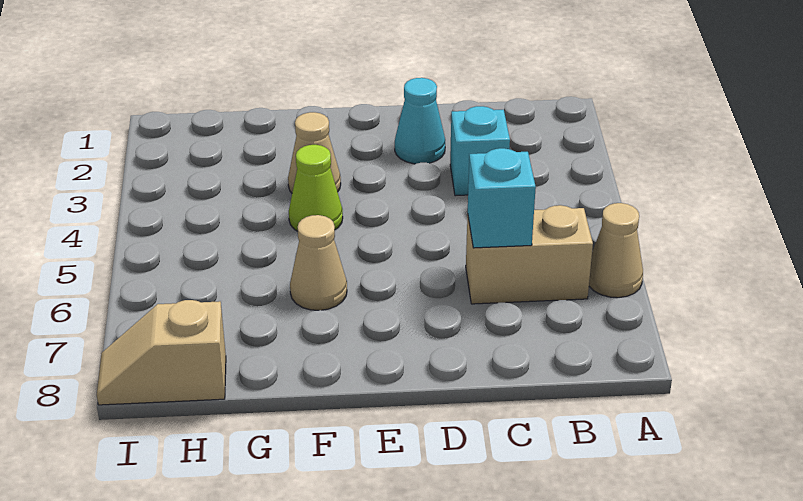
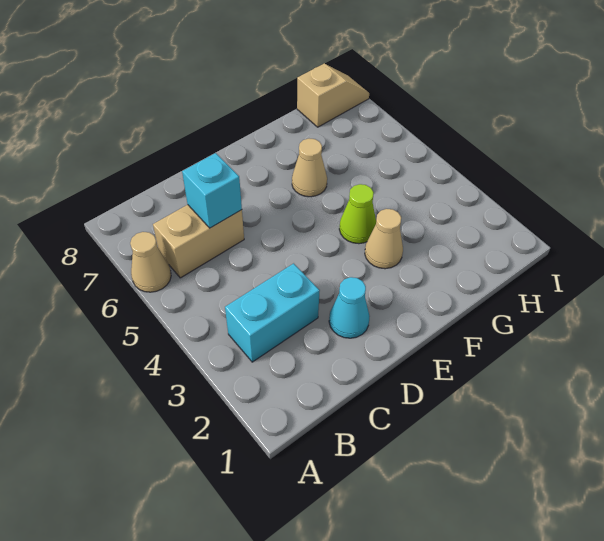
cyan brick C3 level 1 -> cyan brick B3:C3 level 1

